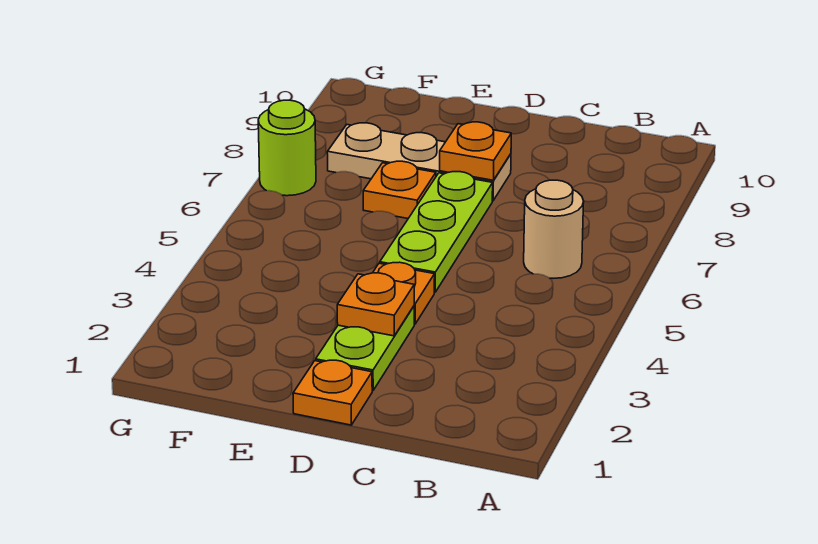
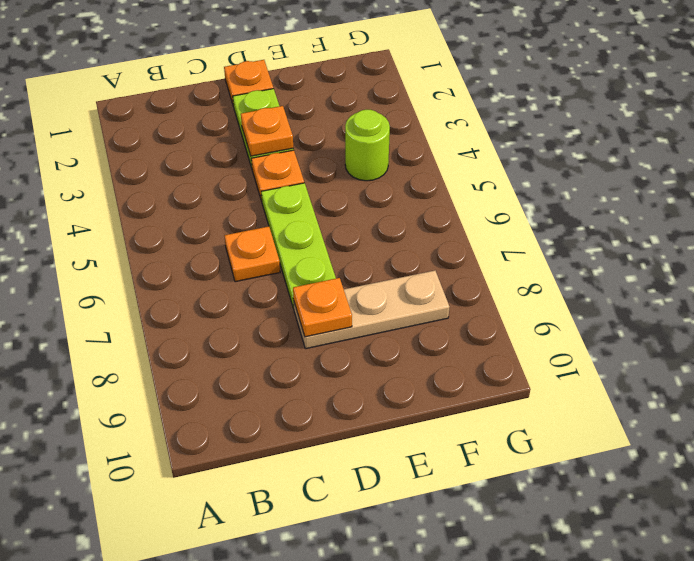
tan round brick B6 level 1 -> none
orange plate E7 level 1 -> orange plate C6 level 1
lime round brick G7 level 1 -> lime round brick F4 level 1

